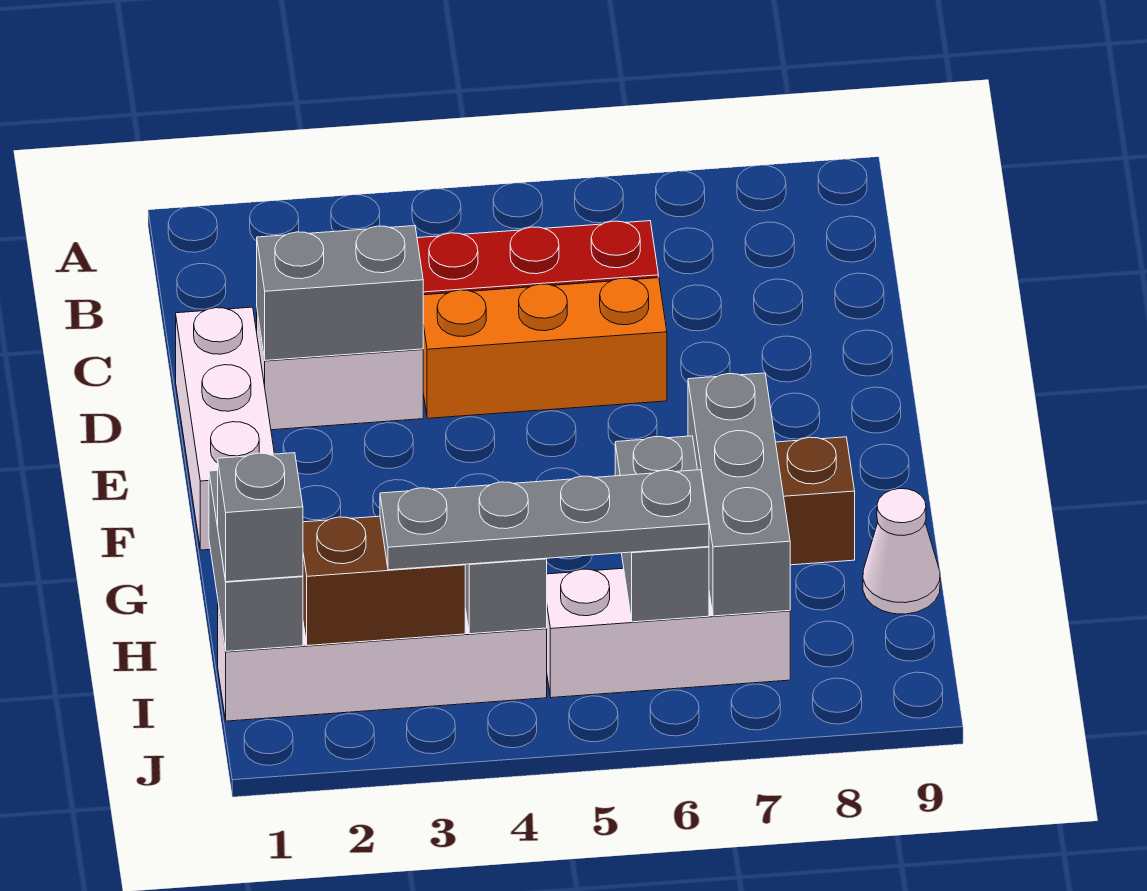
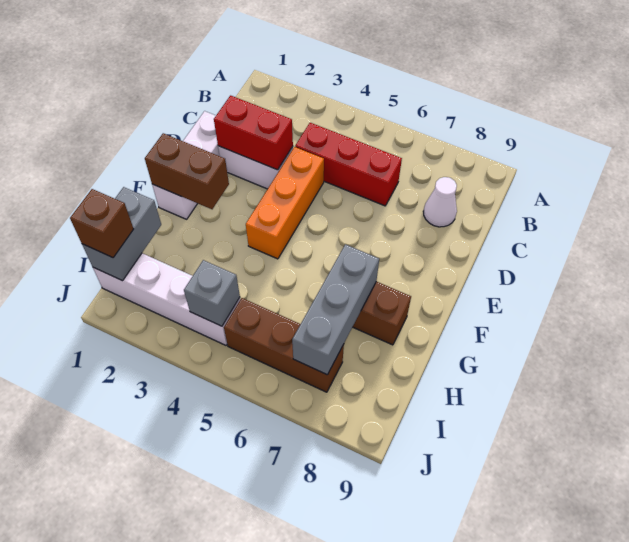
grey brick D2:D3 level 2 -> red brick D2:D3 level 2
orange brick D4:D6 level 1 -> orange brick D4:F4 level 1
grey brick H6:I6 level 2 -> none
white cone H9 level 1 -> white cone C8 level 1
grey brick I1 level 3 -> brown brick I1 level 3
brown brick I2:I3 level 2 -> brown brick F1:F2 level 2
grey plate I3:I6 level 3 -> none
white brick I5:I7 level 1 -> brown brick I5:I7 level 1

